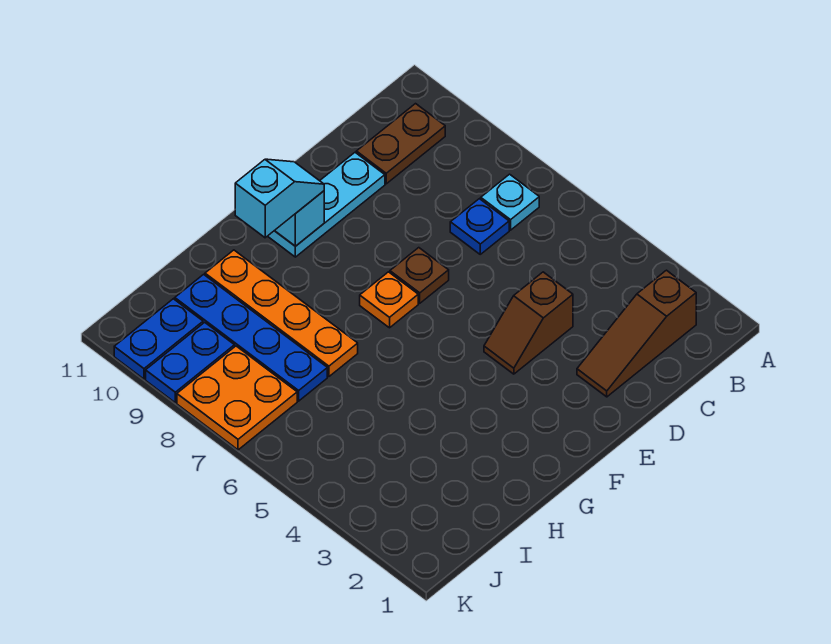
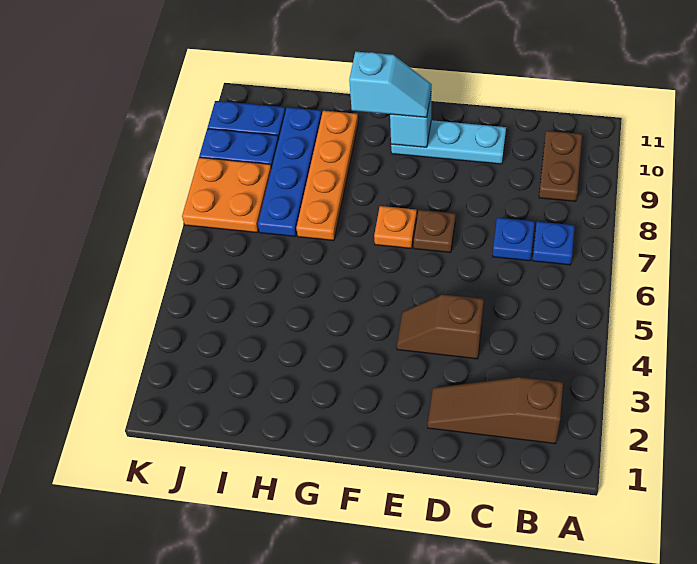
cyan plate B7 level 1 -> blue plate B7 level 1
brown plate B10:C10 level 1 -> brown plate B9:B10 level 1

